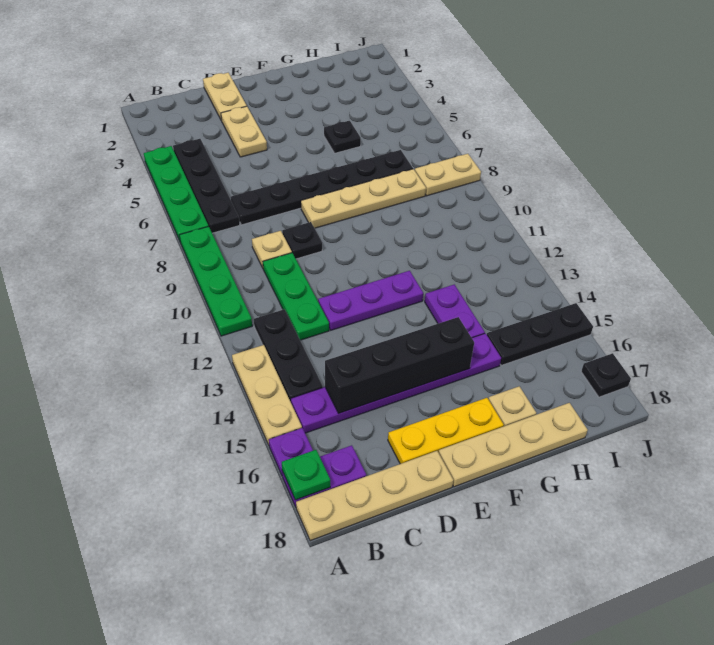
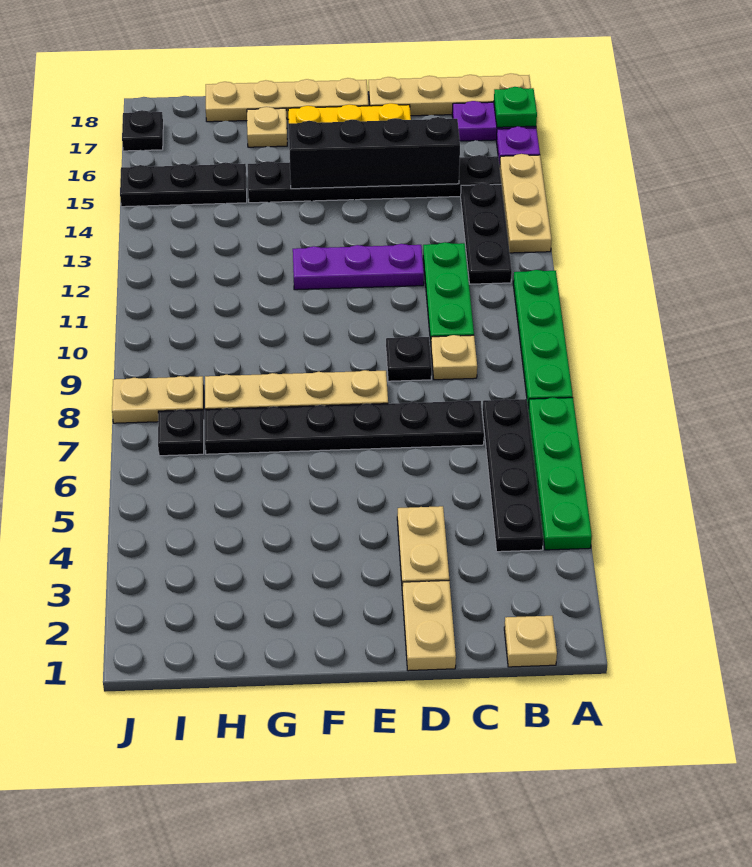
none -> tan plate B1 level 1
purple plate B15:G15 level 1 -> black plate B15:G15 level 1
black plate G5 level 1 -> black plate I7 level 1
purple plate G13:G14 level 1 -> none

